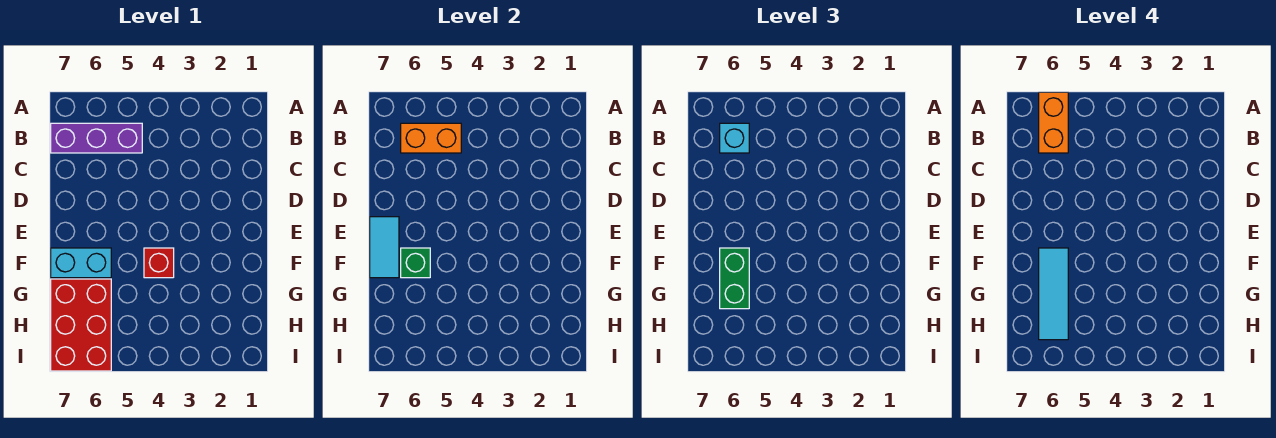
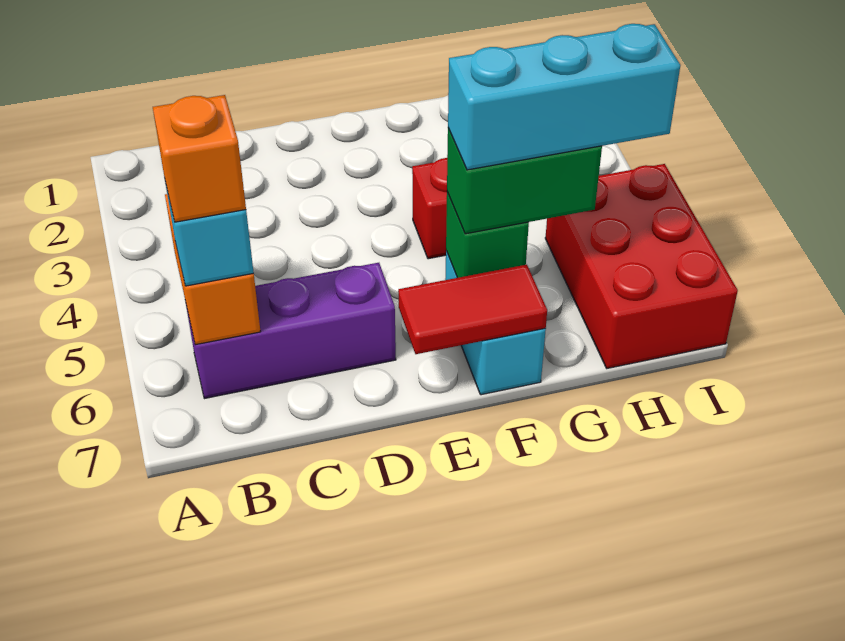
orange brick A6:B6 level 4 -> orange brick B6 level 4
purple brick B5:B7 level 1 -> purple brick B6:D6 level 1
cyan tile E7:F7 level 2 -> red tile E7:F7 level 2
cyan tile F6:H6 level 4 -> cyan brick F6:H6 level 4
red brick G6:I7 level 1 -> red brick H5:I7 level 1

